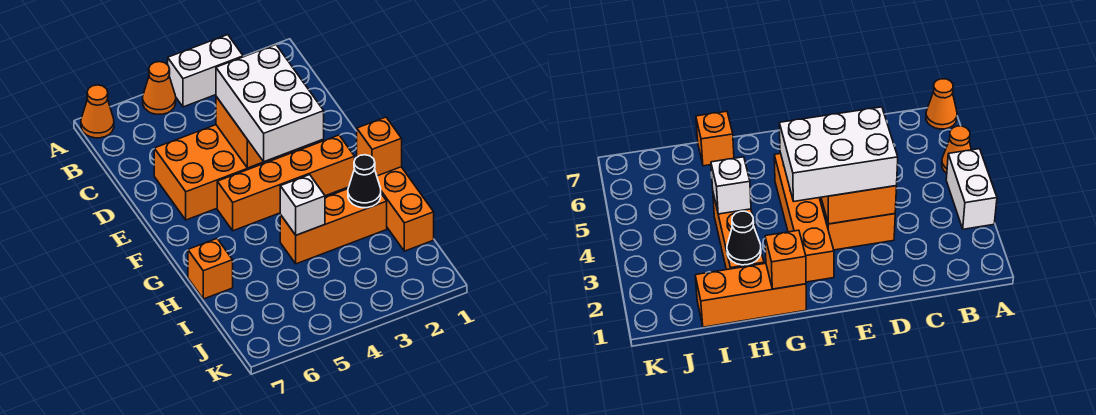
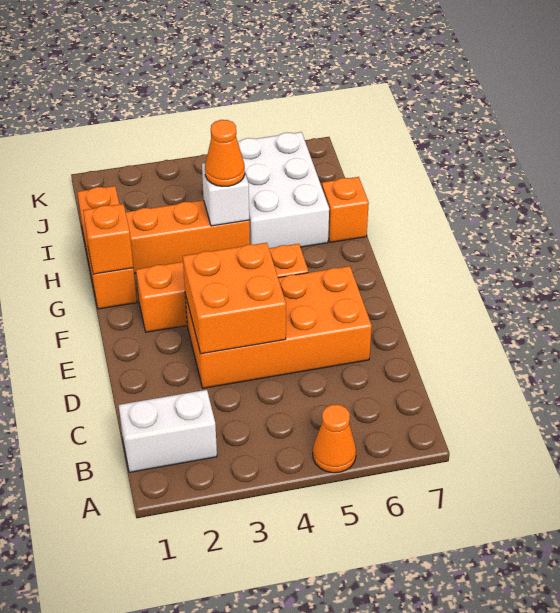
white brick A3:A4 level 1 -> white brick B1:B2 level 1
orange cone A7 level 1 -> orange cone H4 level 3
white brick D3:F4 level 3 -> white brick H5:J6 level 1
black cone H2 level 2 -> none

